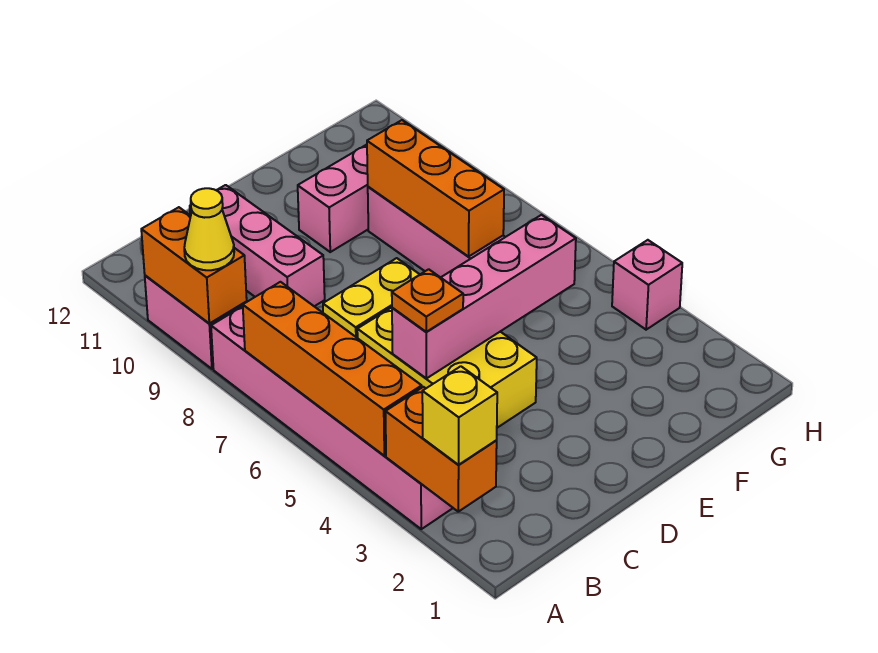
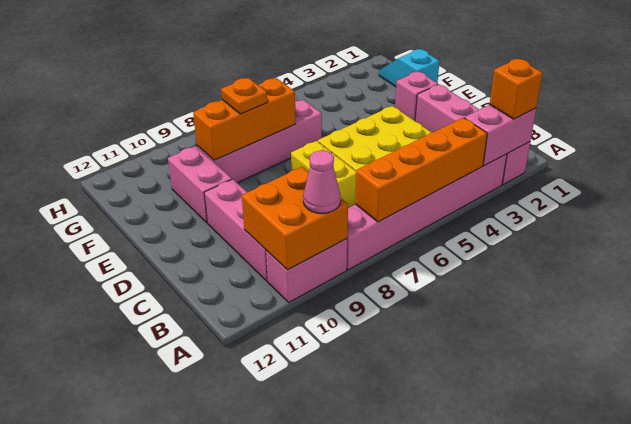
orange brick A2:A3 level 2 -> pink brick A2:A3 level 2
yellow brick A2 level 3 -> orange brick A2 level 3
orange brick A9:A10 level 2 -> orange brick A9:B10 level 2
yellow cone A9 level 3 -> pink cone A9 level 3
pink brick C5:F5 level 2 -> pink brick A2:D2 level 1
orange plate C5 level 3 -> orange plate F8 level 3
pink brick C9:C11 level 1 -> pink brick B10:D10 level 1
none -> cyan slope F1:G1 level 1 top F
pink brick H4 level 1 -> pink brick E2 level 1

